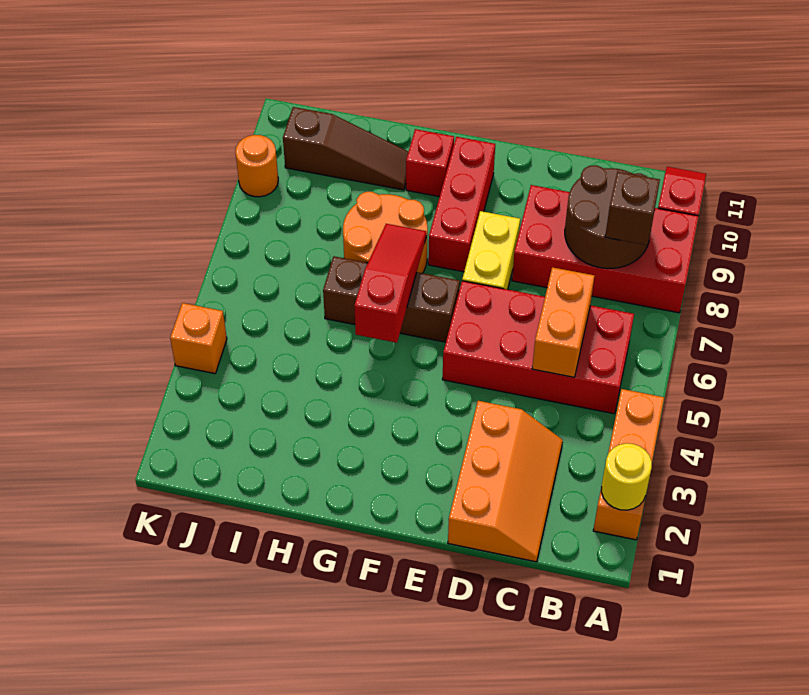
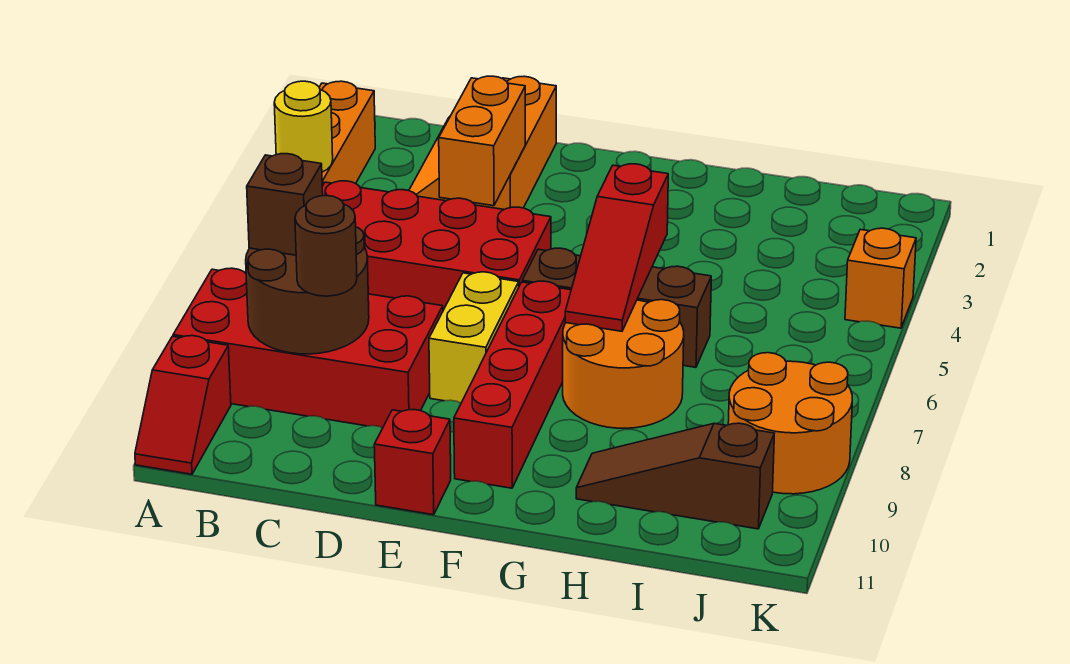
yellow round brick A2 level 2 -> yellow round brick A4 level 2
orange brick C5:C6 level 2 -> orange brick D3:D4 level 2
none -> brown round brick C9 level 3
red brick F8:F10 level 1 -> red brick F7:F10 level 1
red brick G10 level 1 -> red brick E11 level 1
orange round brick K9 level 1 -> orange round brick J8:K9 level 1

